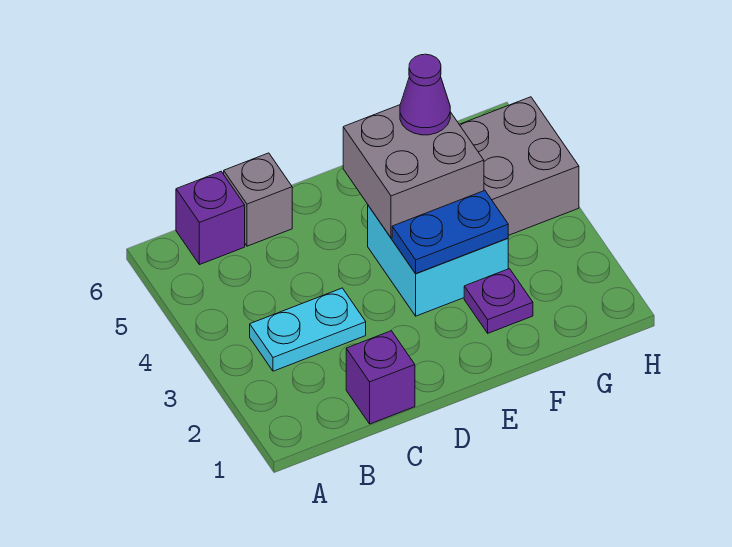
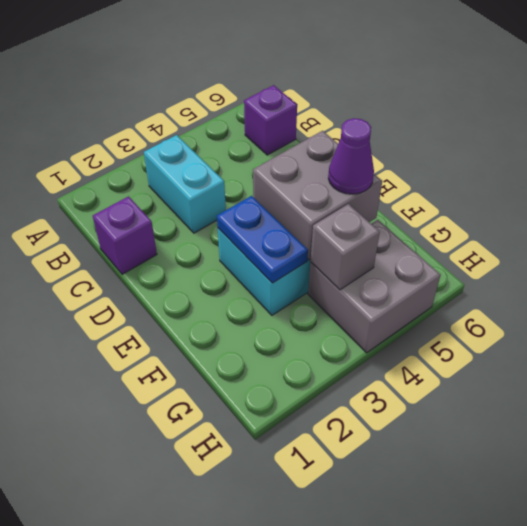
cyan plate B3:C3 level 1 -> cyan brick B3:C3 level 1
grey brick C6 level 1 -> grey brick G4 level 2
purple plate F2 level 1 -> none

